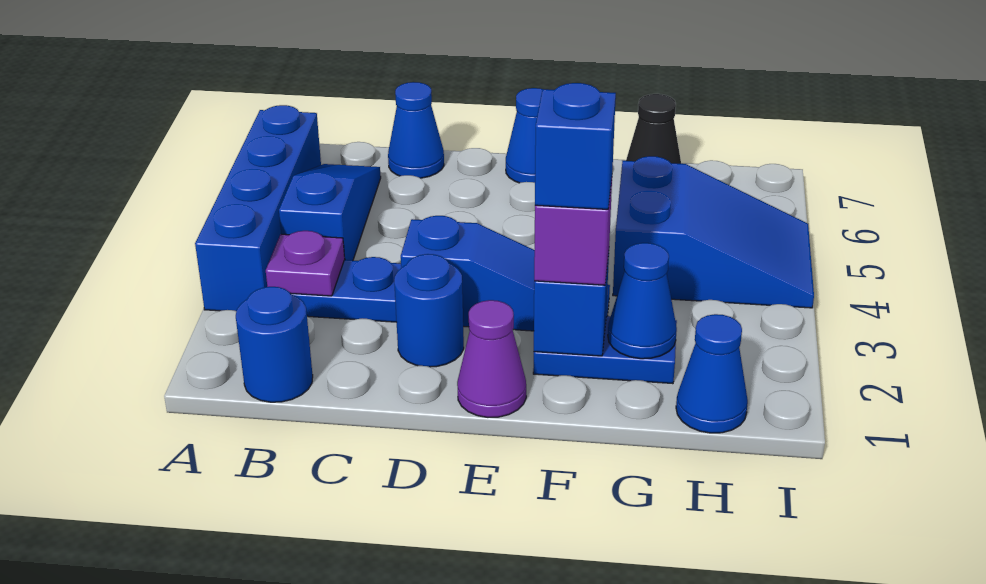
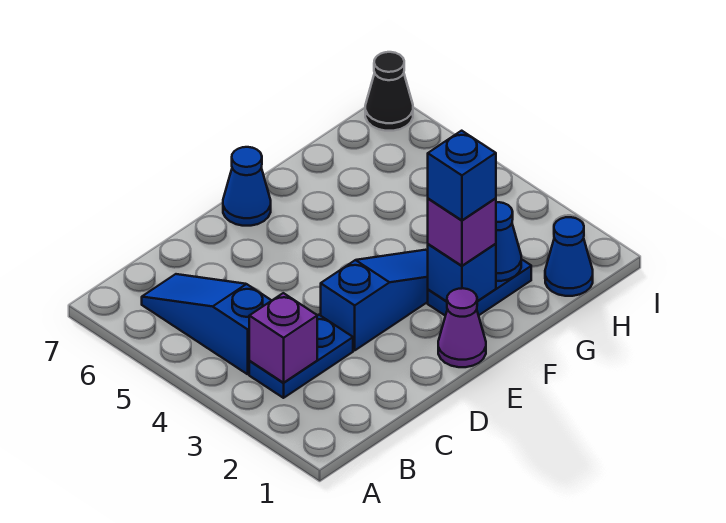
blue brick A3:A6 level 1 -> none
blue round brick B1 level 1 -> none
purple plate B3 level 2 -> purple brick B3 level 2
blue cone C7 level 1 -> none
blue round brick D2 level 1 -> none
blue slope G4:I5 level 1 top G -> none
black cone G7 level 1 -> black cone I7 level 1

